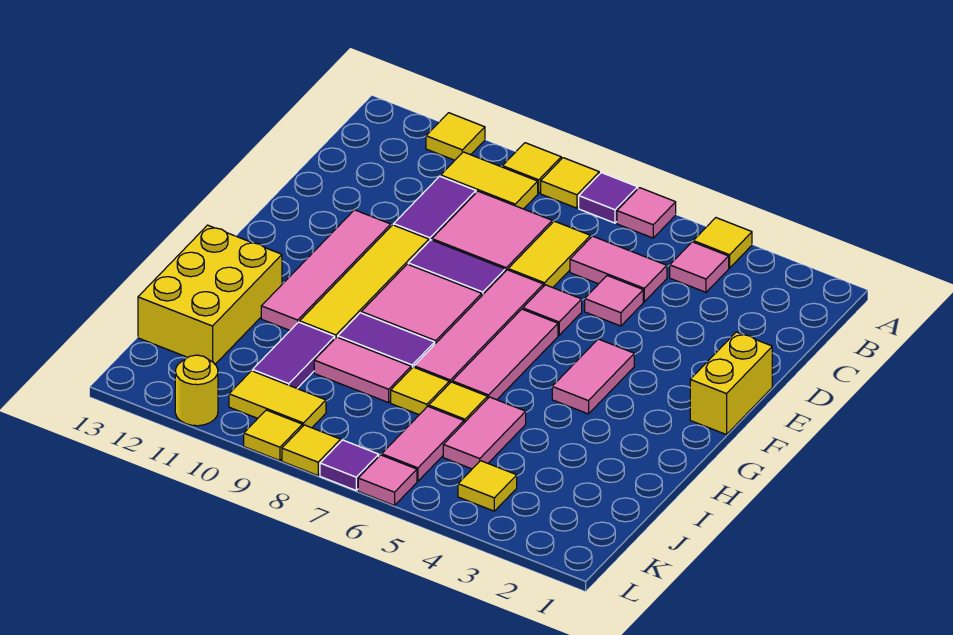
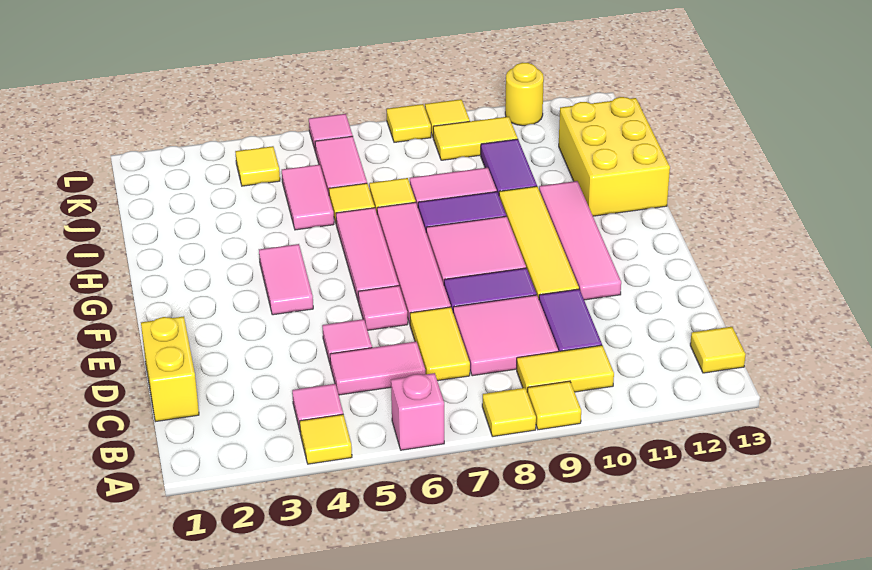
pink tile A6 level 1 -> pink brick A6 level 1
purple tile A7 level 1 -> none
yellow tile A11 level 1 -> yellow tile B13 level 1
yellow brick E1:F1 level 1 -> yellow brick C1:D1 level 1
purple tile L7 level 1 -> none

